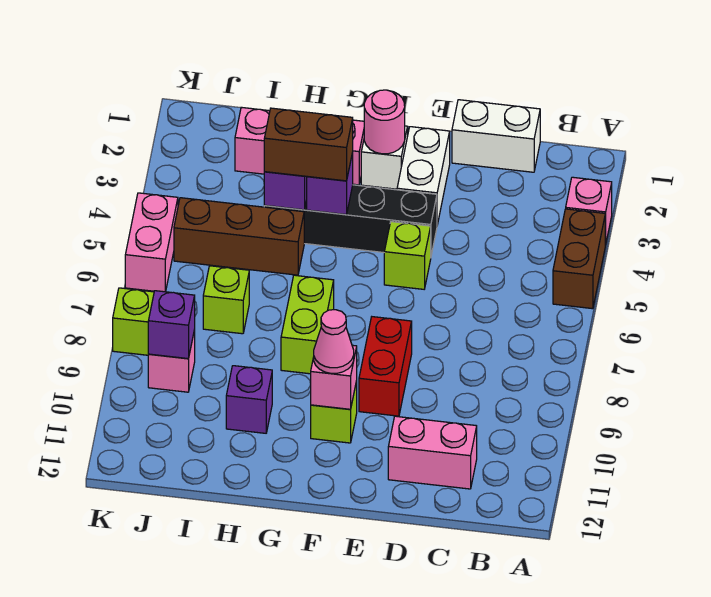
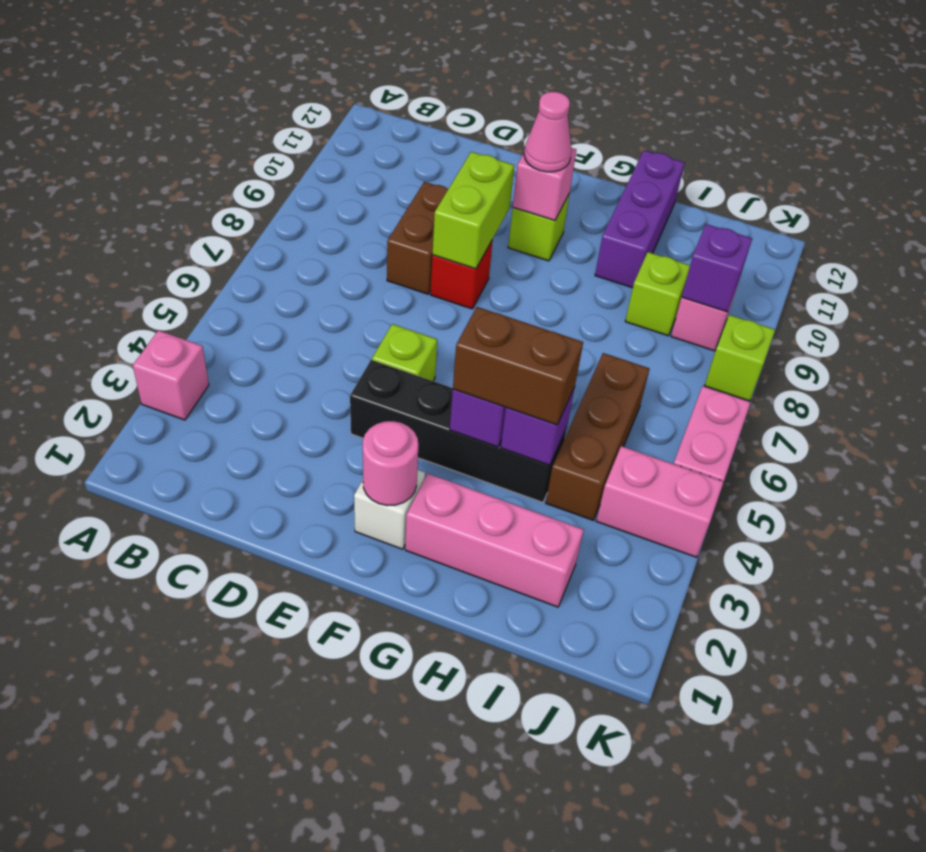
brown brick A4:A5 level 1 -> brown brick D8:D9 level 1
white brick C1:D1 level 1 -> none
pink brick C11:D11 level 1 -> pink brick J4:K4 level 1
white brick E2:E3 level 1 -> none
red brick E8:E9 level 1 -> red brick E8 level 1
lime brick G7:G8 level 1 -> lime brick E8:E9 level 2
brown brick H5:J5 level 1 -> brown brick I4:I6 level 1
purple brick H10 level 1 -> purple brick H10:H12 level 1
lime brick I7 level 1 -> lime brick I9 level 1

